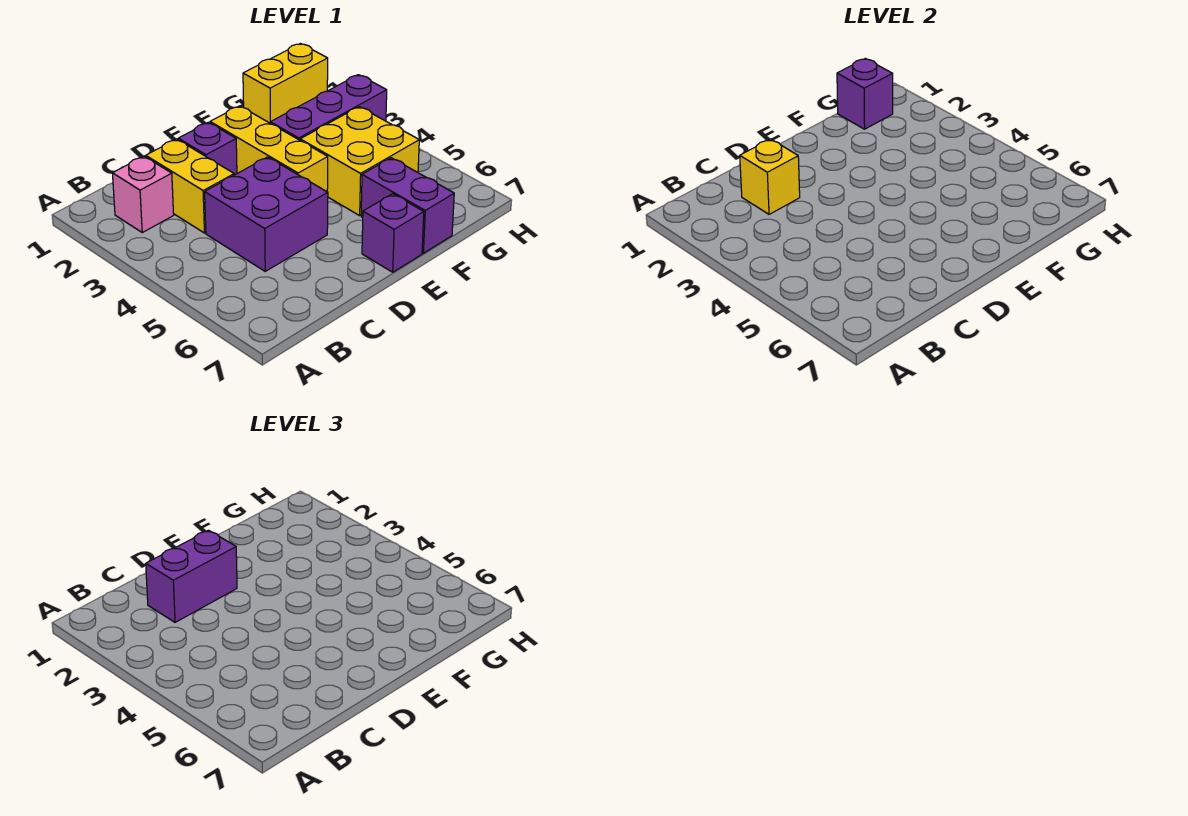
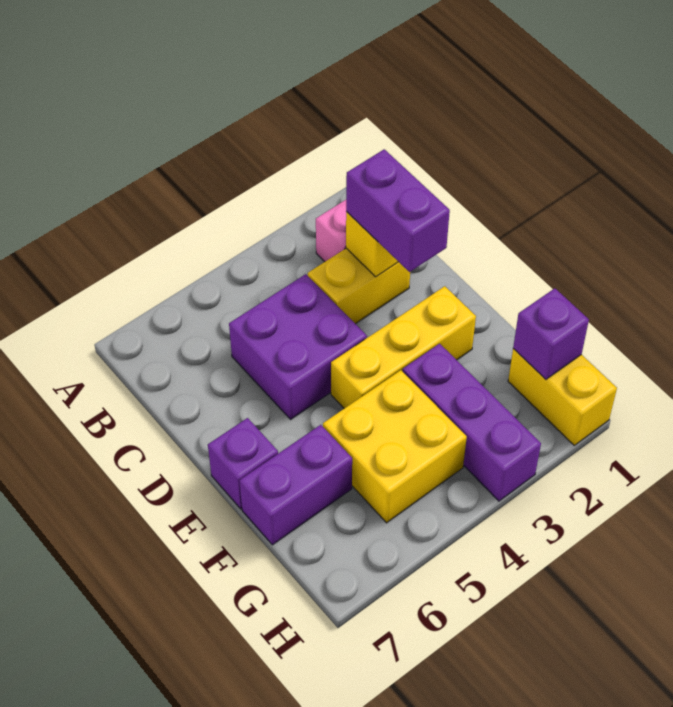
purple brick D2 level 1 -> none

